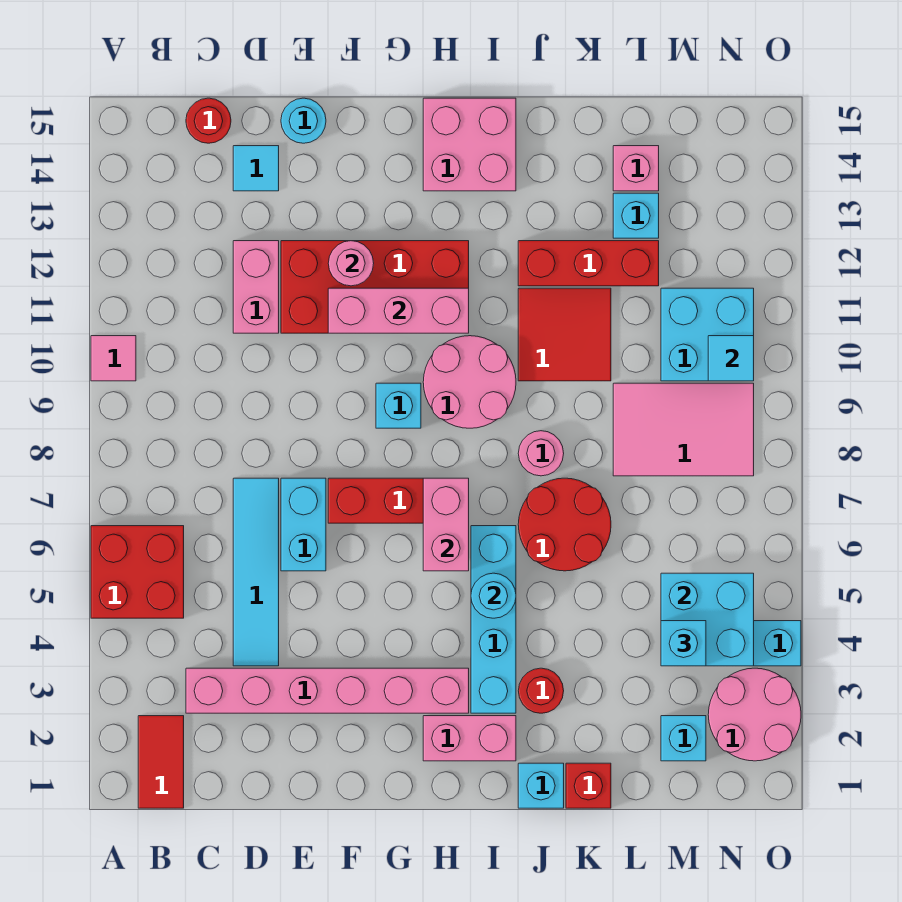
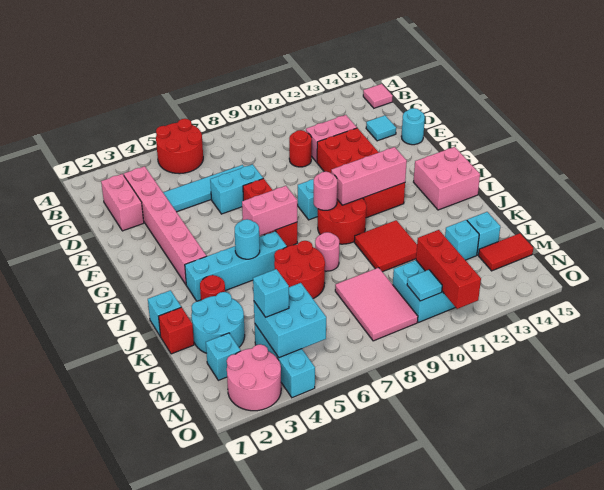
red brick A5:B6 level 1 -> red round brick A5:B6 level 1
pink tile A10 level 1 -> pink tile B15 level 1
red tile B1:B2 level 1 -> red tile M14:M15 level 1
red round brick C15 level 1 -> red round brick D10 level 1
pink brick F11:H11 level 2 -> pink brick H10:H12 level 2
pink round brick F12 level 2 -> pink round brick H9 level 2
pink brick H2:I2 level 1 -> pink brick C2:D2 level 1
pink round brick H9:I10 level 1 -> red round brick H9:I10 level 1
red brick J12:L12 level 1 -> red brick M11:O11 level 2
none -> cyan round brick K2:L3 level 1
pink brick L14 level 1 -> cyan brick L14 level 1

